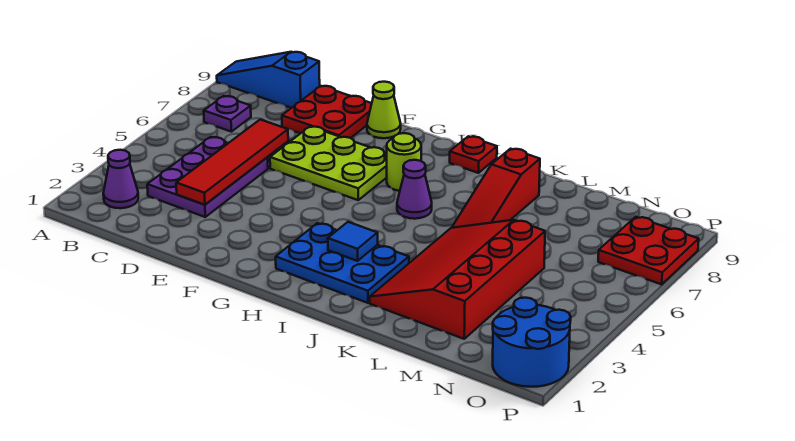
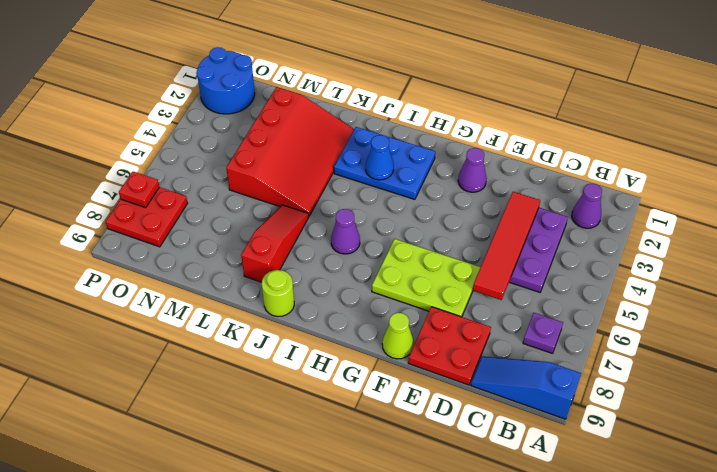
blue slope A9:C9 level 1 top C -> blue slope A9:C9 level 1 top A
none -> purple cone F2 level 1
lime round brick H7 level 1 -> lime round brick J9 level 1
blue tile I3 level 2 -> blue cone I3 level 2
red plate I9 level 1 -> red plate P7 level 2

